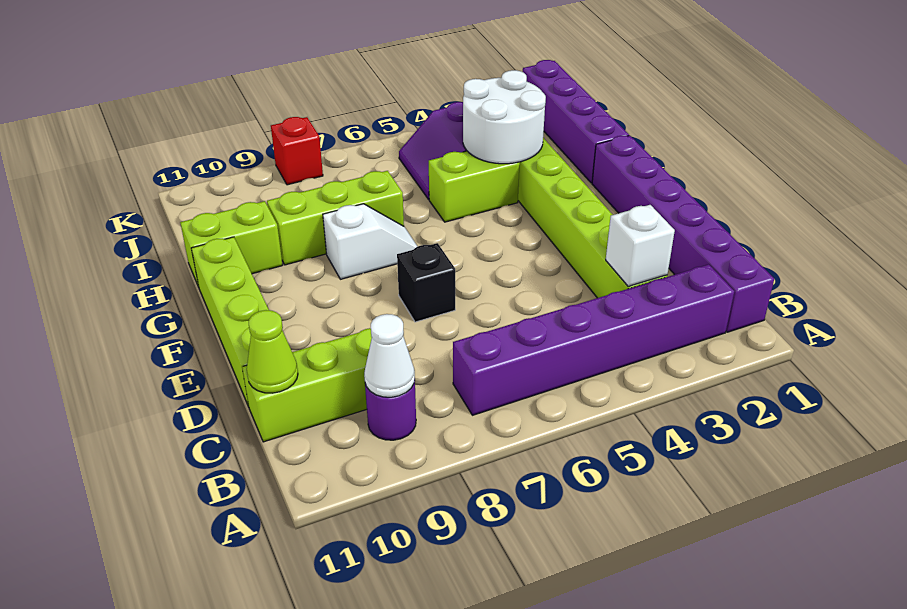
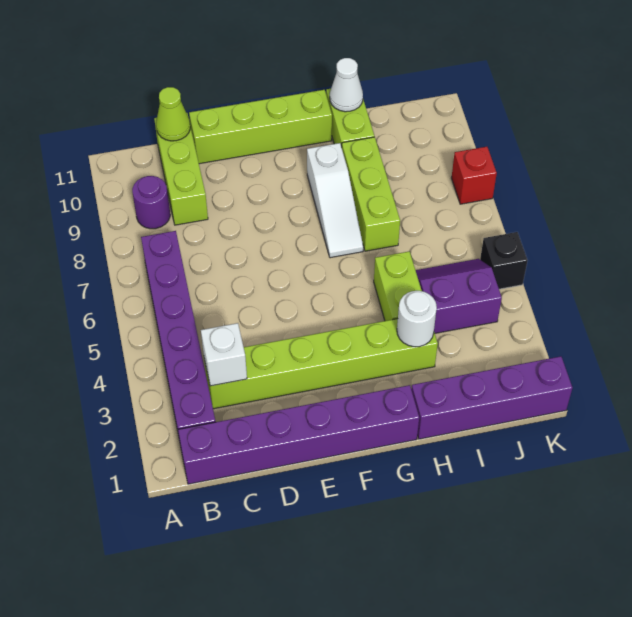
white cone B9 level 2 -> white cone H11 level 2
black brick E7 level 1 -> black brick K5 level 1
white slope G7:G8 level 1 top 8 -> white slope G7:G9 level 1 top 9
white round brick H3:I4 level 2 -> white round brick H3 level 2

